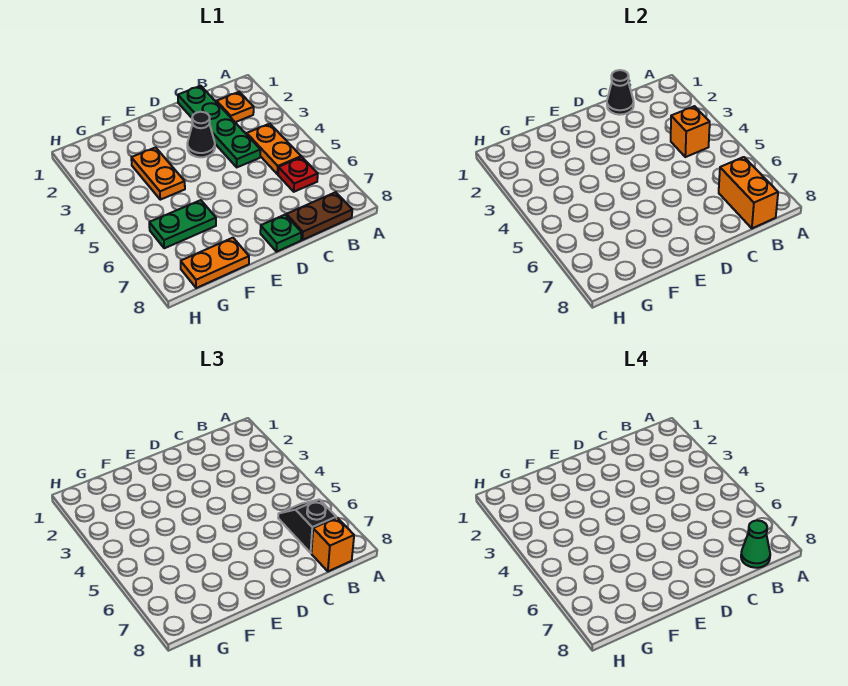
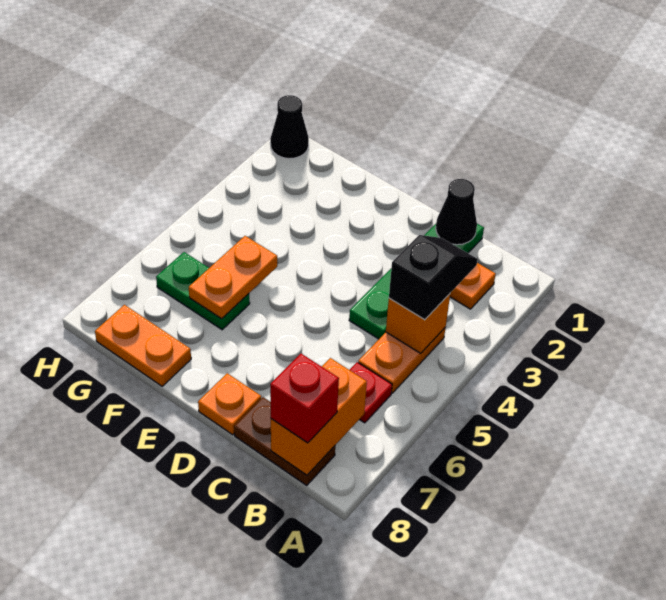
black slope B6:B7 level 3 top 7 -> black slope B3:B4 level 3 top 4
orange brick B8 level 3 -> red brick B8 level 3
green cone B8 level 4 -> none
black cone D3 level 1 -> black cone H1 level 1
green plate D8 level 1 -> orange plate D8 level 1
orange plate F3:F4 level 1 -> orange plate F5:F6 level 2

